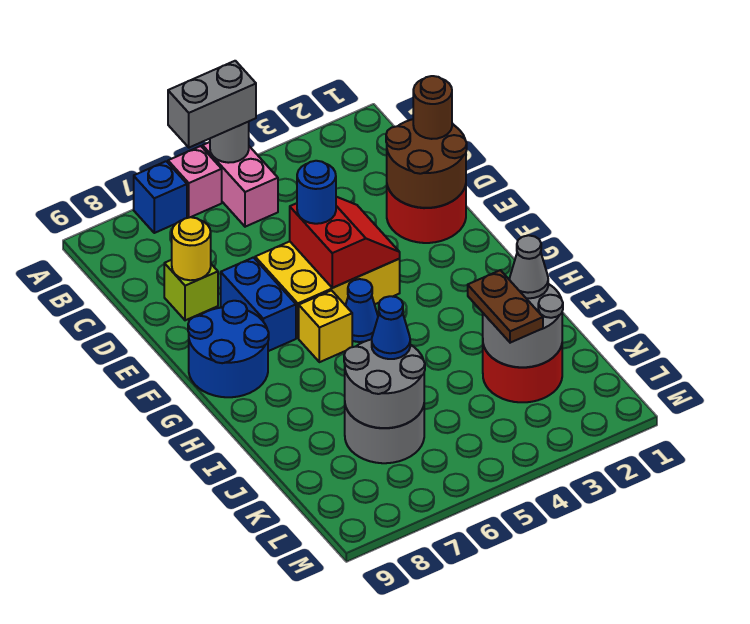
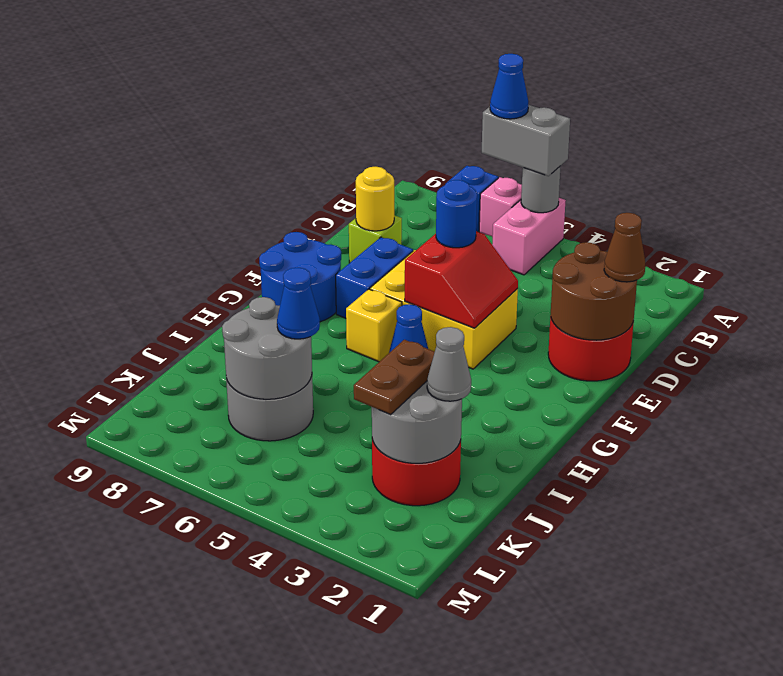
none -> blue cone A6 level 4
brown round brick D1 level 3 -> brown cone D1 level 3

